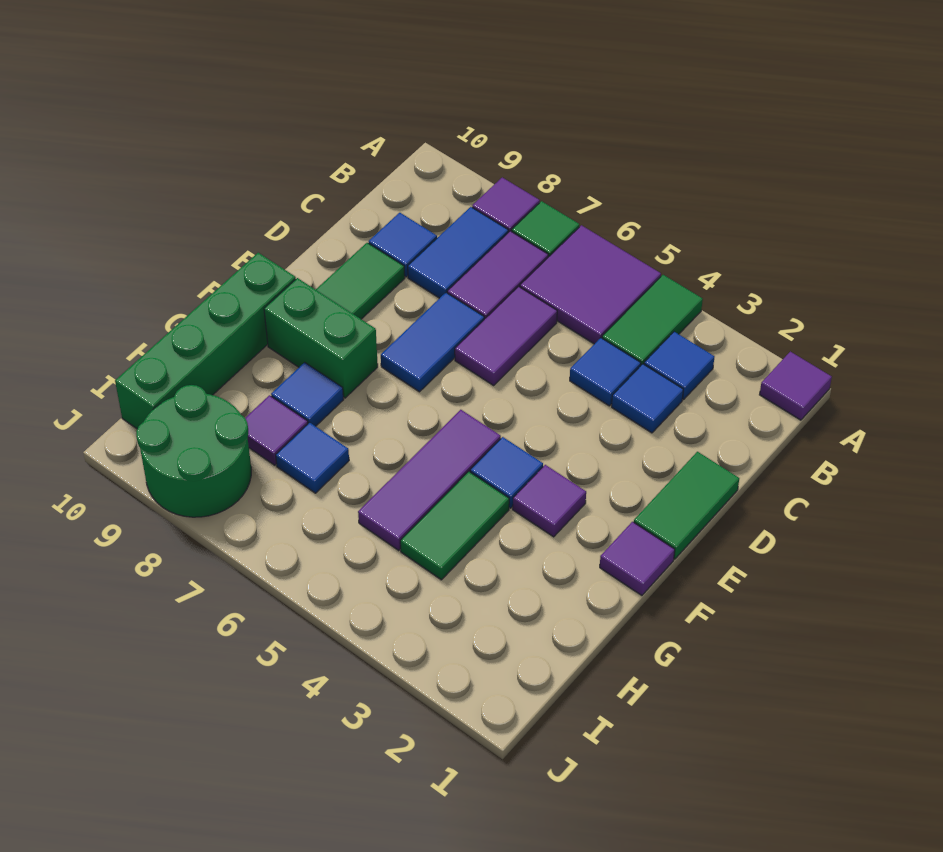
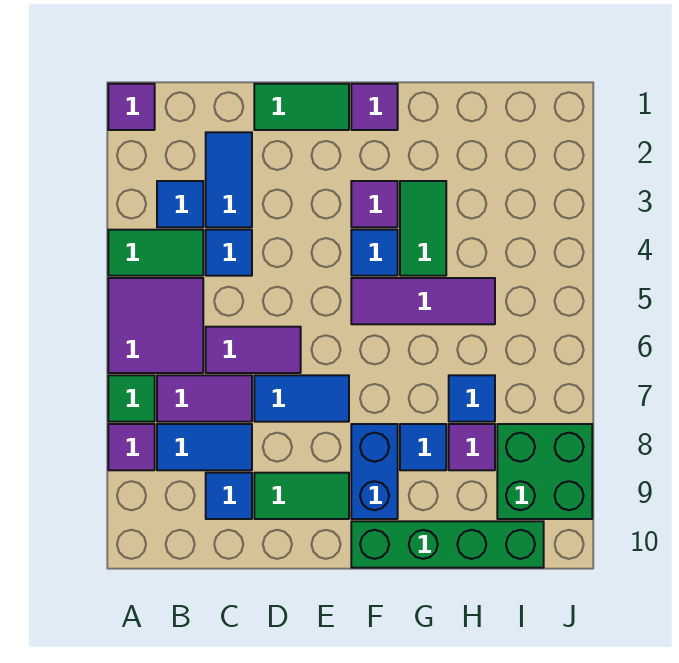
blue tile C3 level 1 -> blue tile C2:C3 level 1
green brick F8:F9 level 1 -> blue brick F8:F9 level 1
green tile G4:H4 level 1 -> green tile G3:G4 level 1
green round brick I8:J9 level 1 -> green brick I8:J9 level 1

